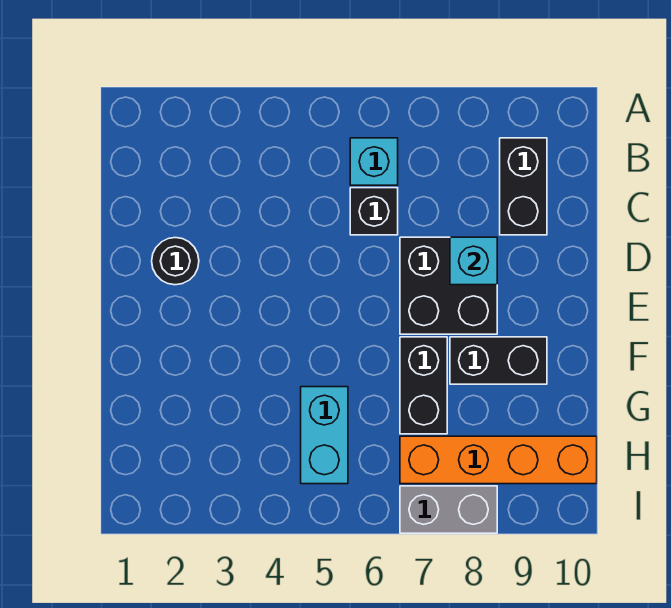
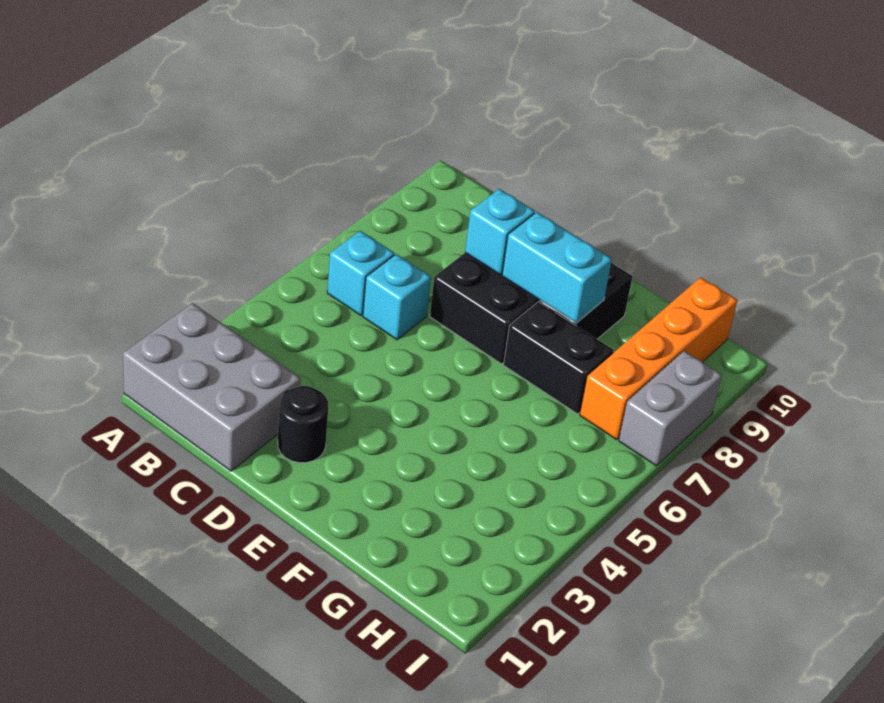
none -> grey brick A1:C2 level 1
black brick B9:C9 level 1 -> none
black brick C6 level 1 -> cyan brick C6 level 1
cyan brick G5:H5 level 1 -> cyan brick E8:F8 level 2

